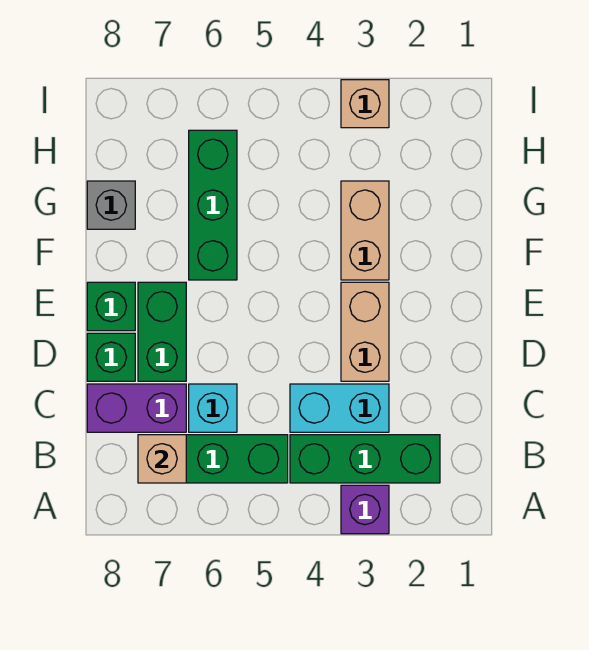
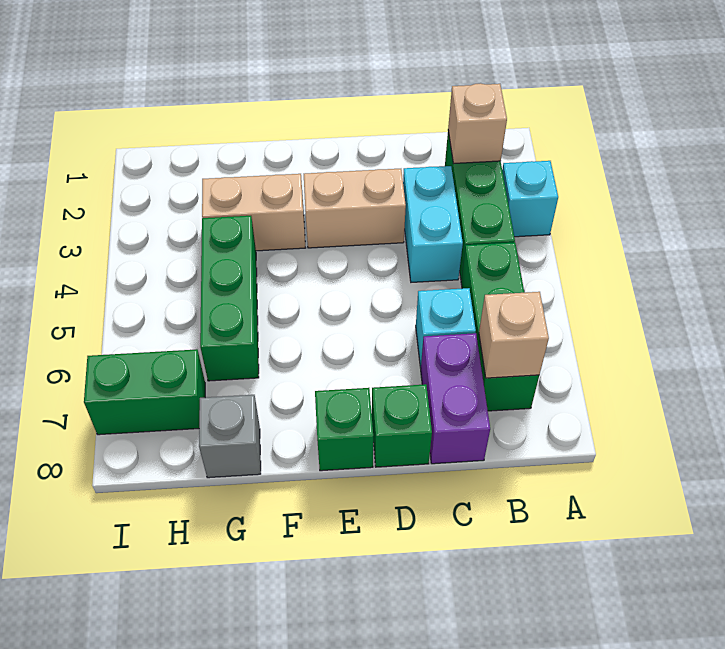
purple brick A3 level 1 -> cyan brick A3 level 1
green brick D7:E7 level 1 -> green brick H7:I7 level 1
green brick F6:H6 level 1 -> green brick G4:G6 level 1
tan brick I3 level 1 -> tan brick B2 level 2

